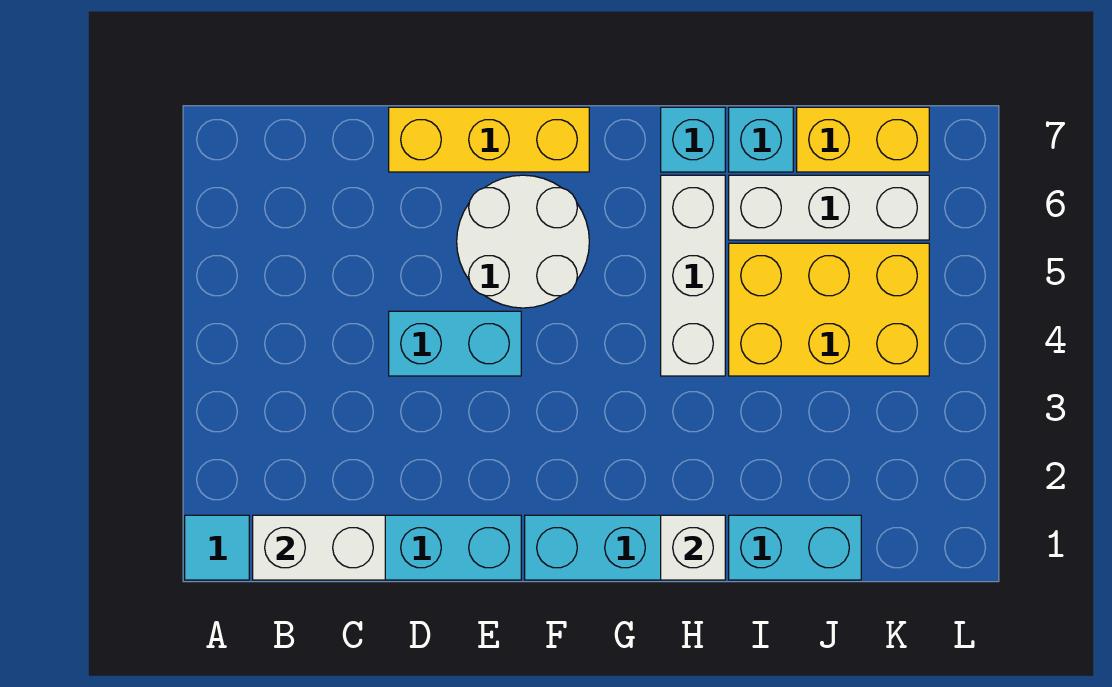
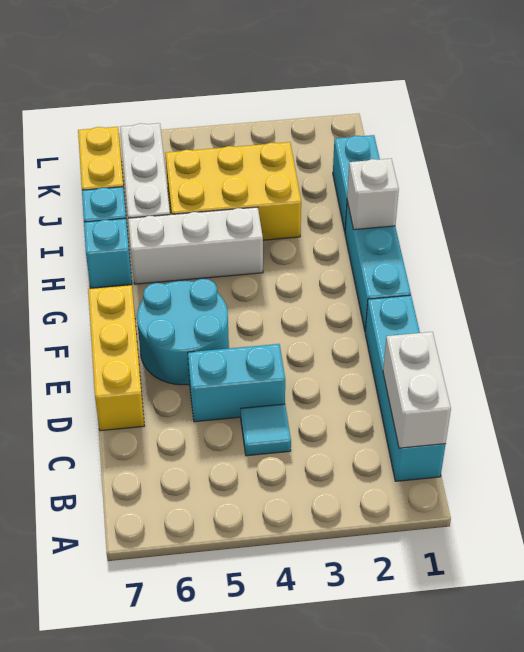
cyan tile A1 level 1 -> cyan tile C4 level 1
cyan brick D4:E4 level 1 -> cyan brick D4:D5 level 1
white round brick E5:F6 level 1 -> cyan round brick E5:F6 level 1
yellow brick I4:K5 level 1 -> yellow brick I3:J5 level 1

